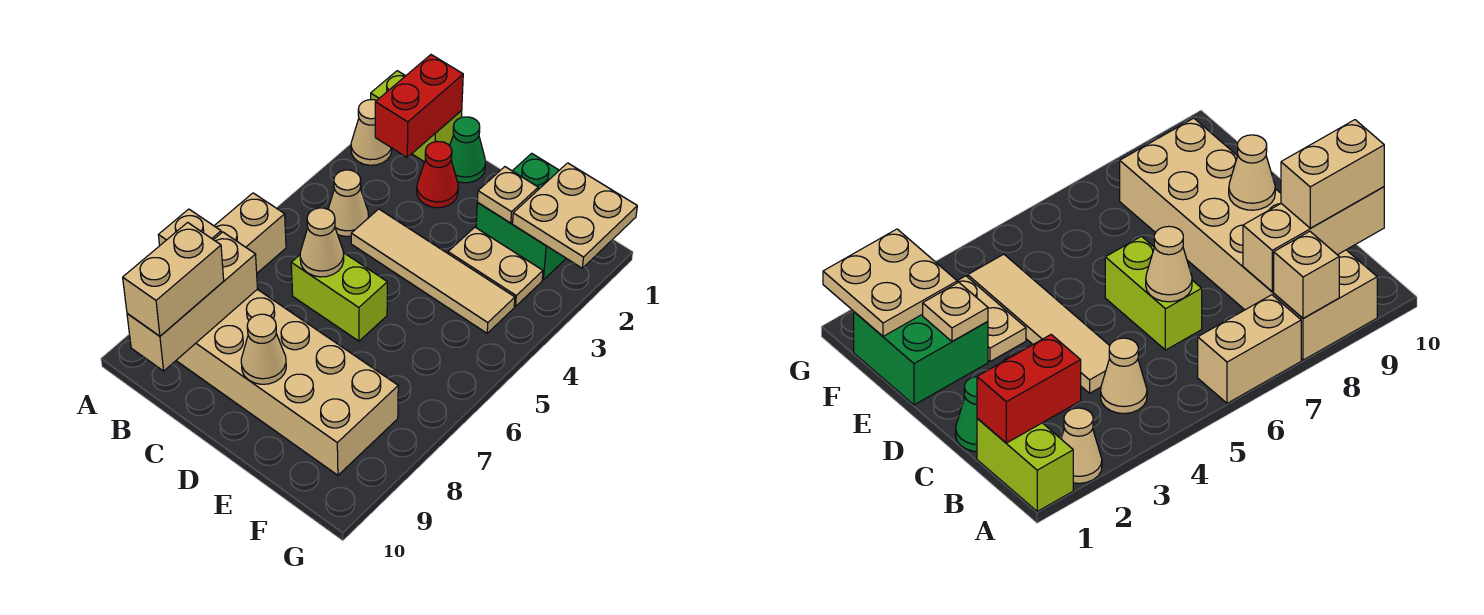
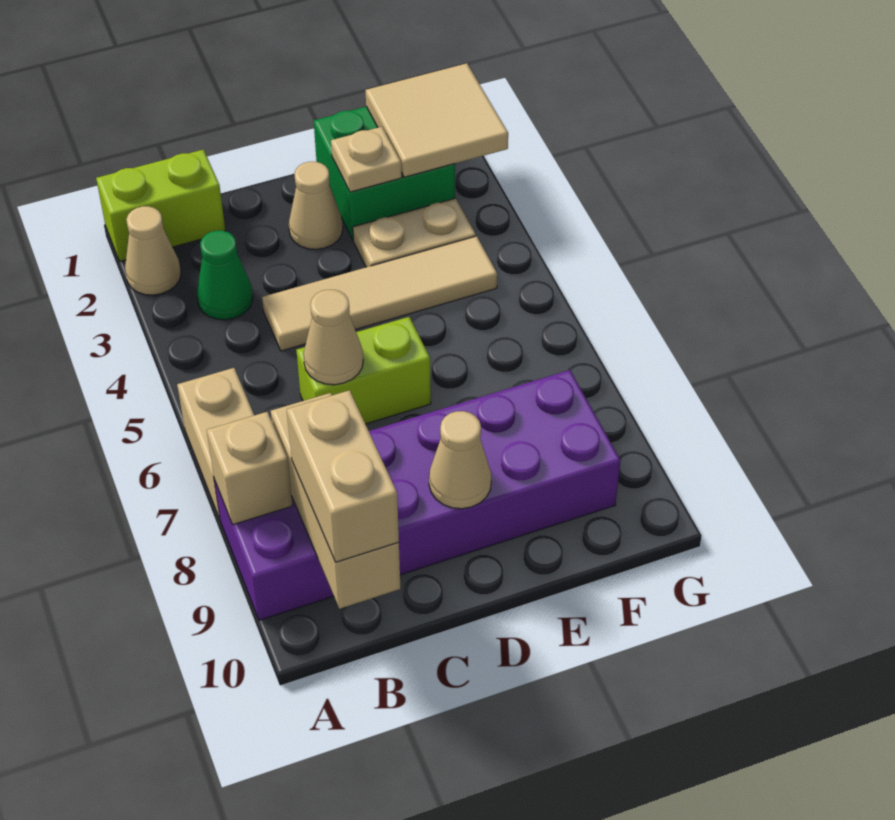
tan brick A8:F9 level 1 -> purple brick A8:F9 level 1
red brick B1:B2 level 2 -> none
tan cone B4 level 1 -> tan cone D2 level 1
green cone C1 level 1 -> green cone B3 level 1
red cone C2 level 1 -> none
tan plate F1:G2 level 2 -> tan tile F1:G2 level 2

